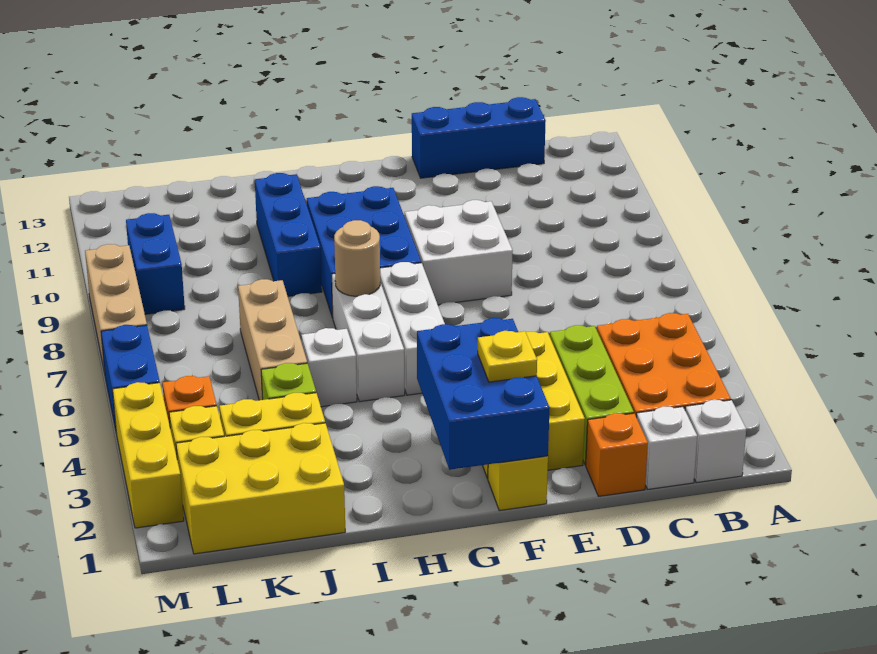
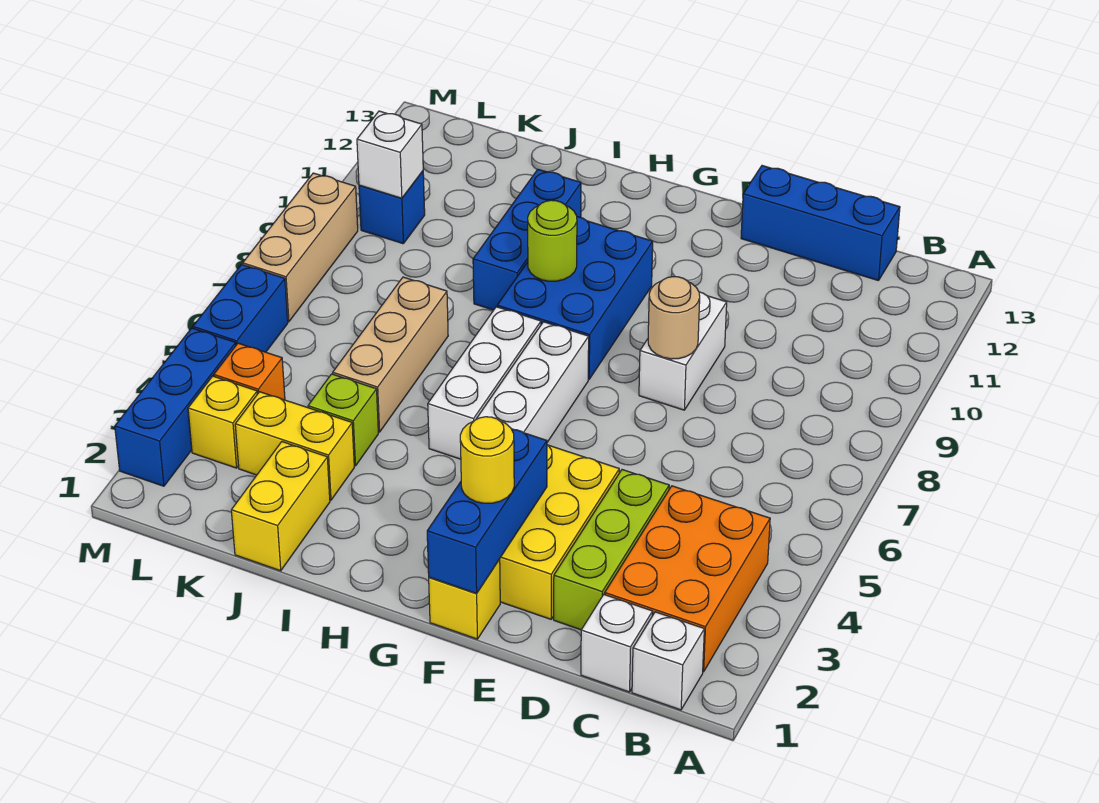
orange brick D1 level 1 -> none
white brick E8:F9 level 1 -> white brick E8:E9 level 1
blue brick F1:G3 level 2 -> blue brick F1:F3 level 2
yellow plate F2 level 3 -> yellow round brick F2 level 3
tan round brick H7 level 2 -> tan round brick E8 level 2
none -> lime round brick H9 level 2
white brick I5 level 1 -> white brick L10 level 2
yellow brick J1:L2 level 1 -> yellow brick J1:J2 level 1
blue brick L9:L10 level 1 -> blue brick L10 level 1
yellow brick M2:M4 level 1 -> blue brick M2:M4 level 1

